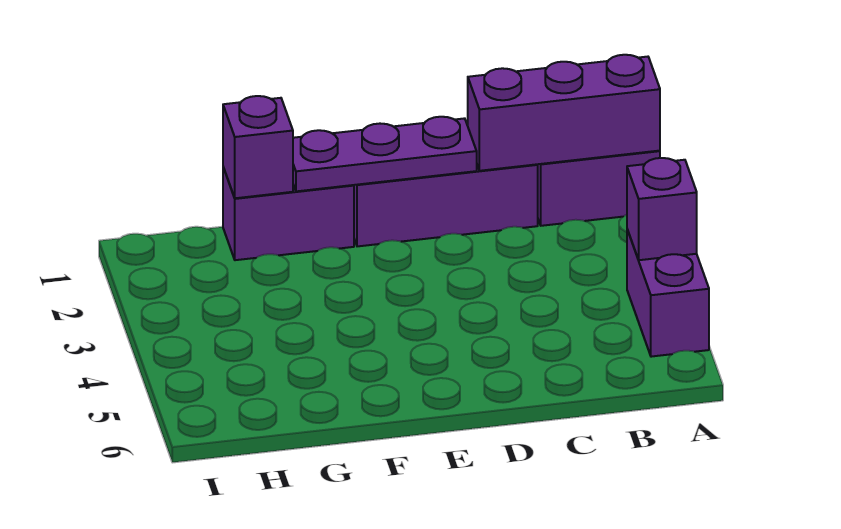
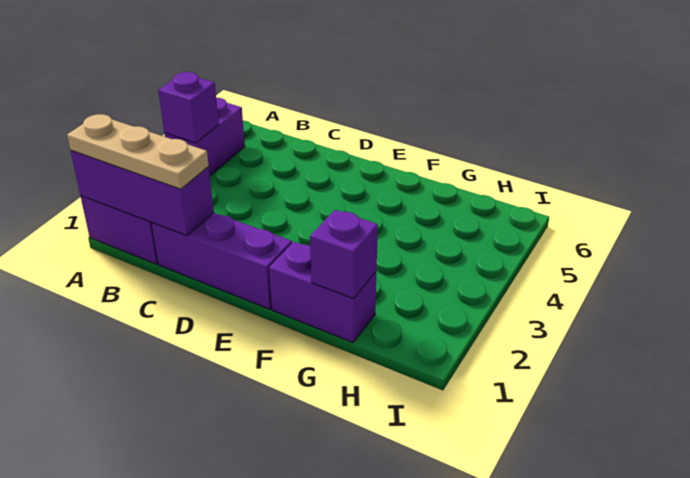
none -> tan plate A1:C1 level 3
purple plate D1:F1 level 2 -> none

